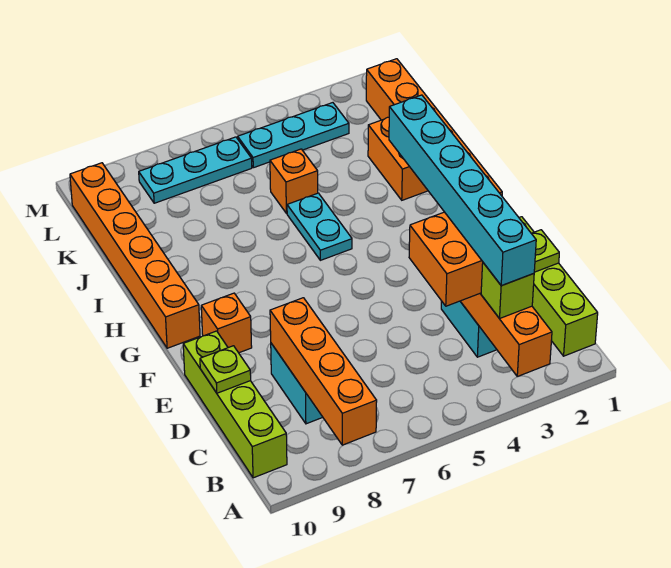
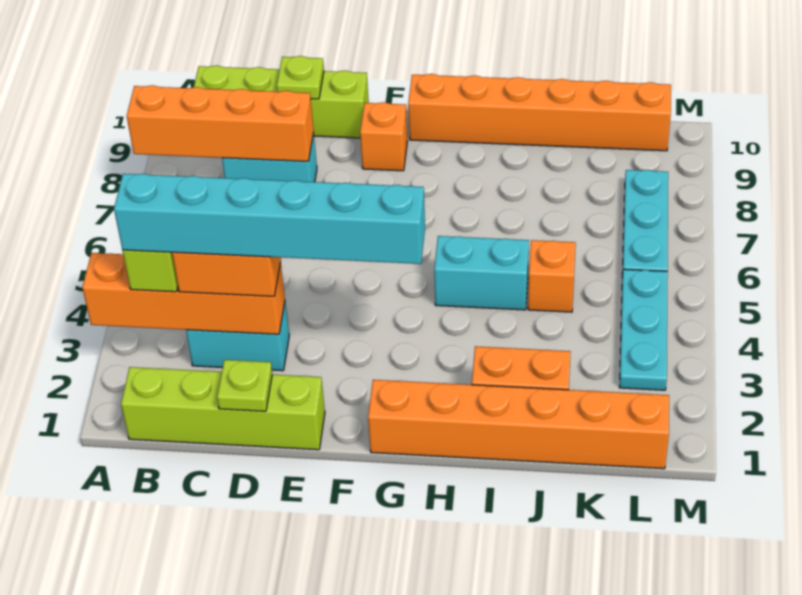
cyan plate H5:I5 level 1 -> cyan brick H5:I5 level 1

